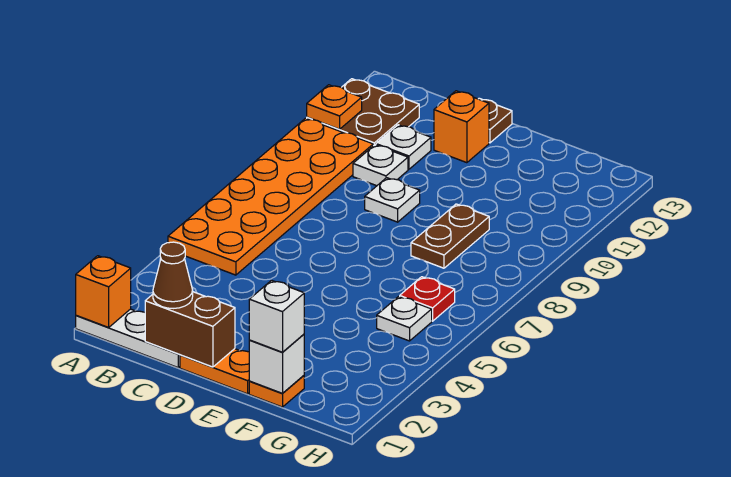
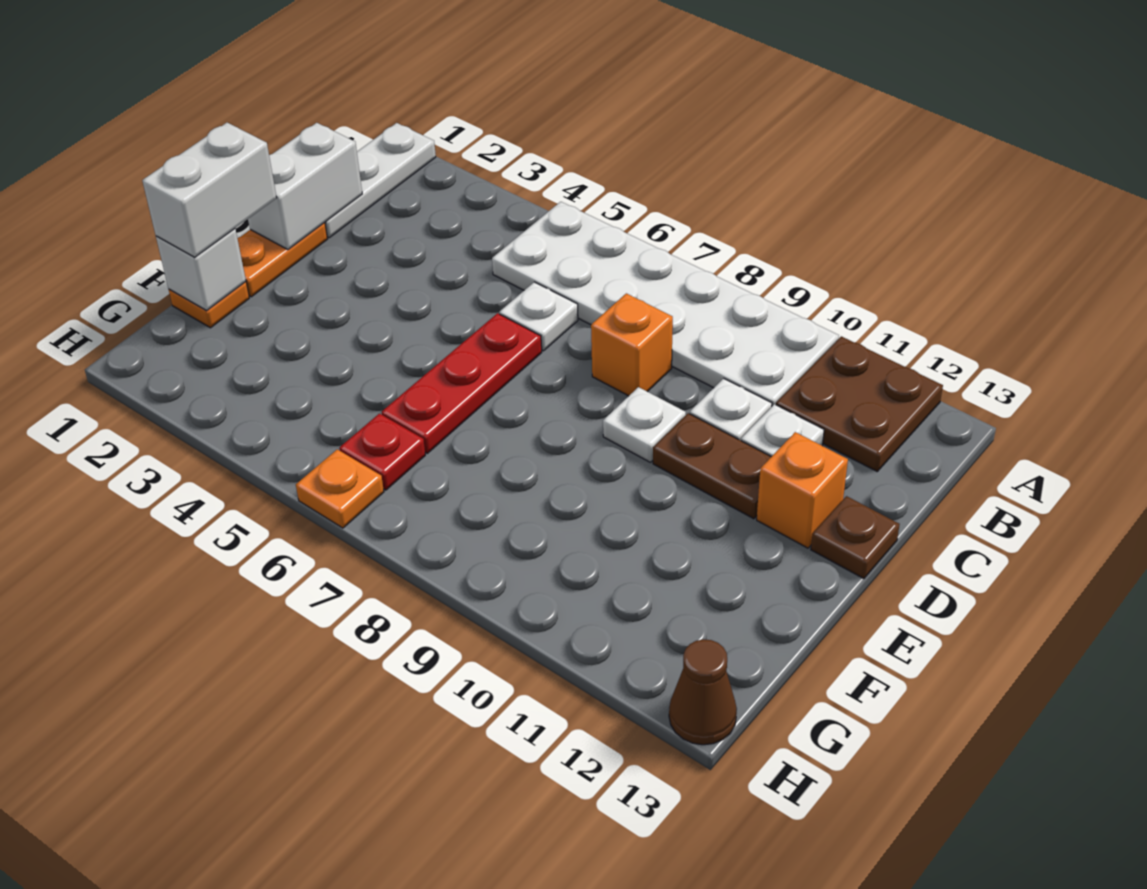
orange brick A1 level 2 -> orange brick C8 level 1
orange plate A5:B10 level 1 -> white plate A5:B10 level 1
orange plate A11 level 2 -> orange plate H6 level 1
brown brick C1:D1 level 2 -> white brick C1:D1 level 2
brown cone C1 level 3 -> brown cone H13 level 1
none -> red plate D6:F6 level 1
white brick F1 level 3 -> white brick E1:F1 level 3
brown plate F8:F9 level 1 -> brown plate D10:D11 level 1
white plate G5 level 1 -> white plate C6 level 1

